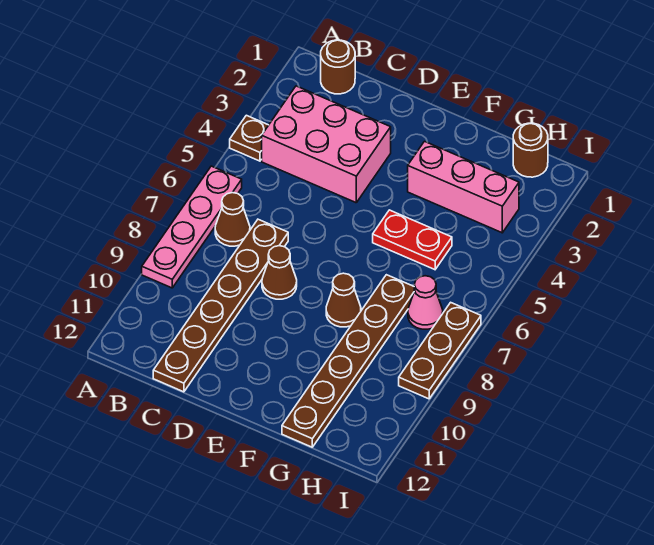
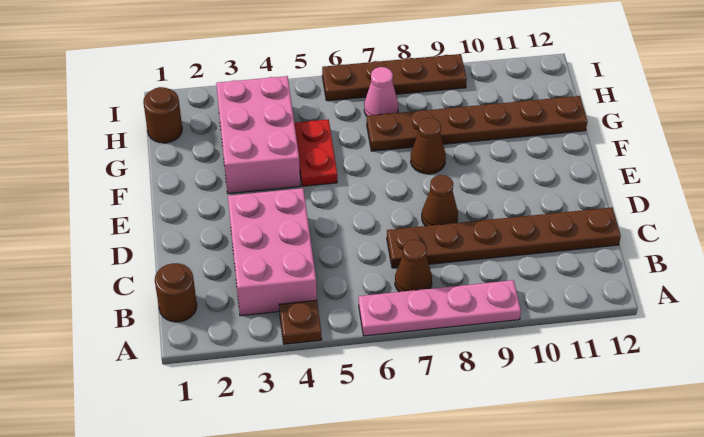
pink brick F3:H3 level 1 -> pink brick F3:H4 level 1
brown plate I7:I9 level 1 -> brown plate I6:I9 level 1

